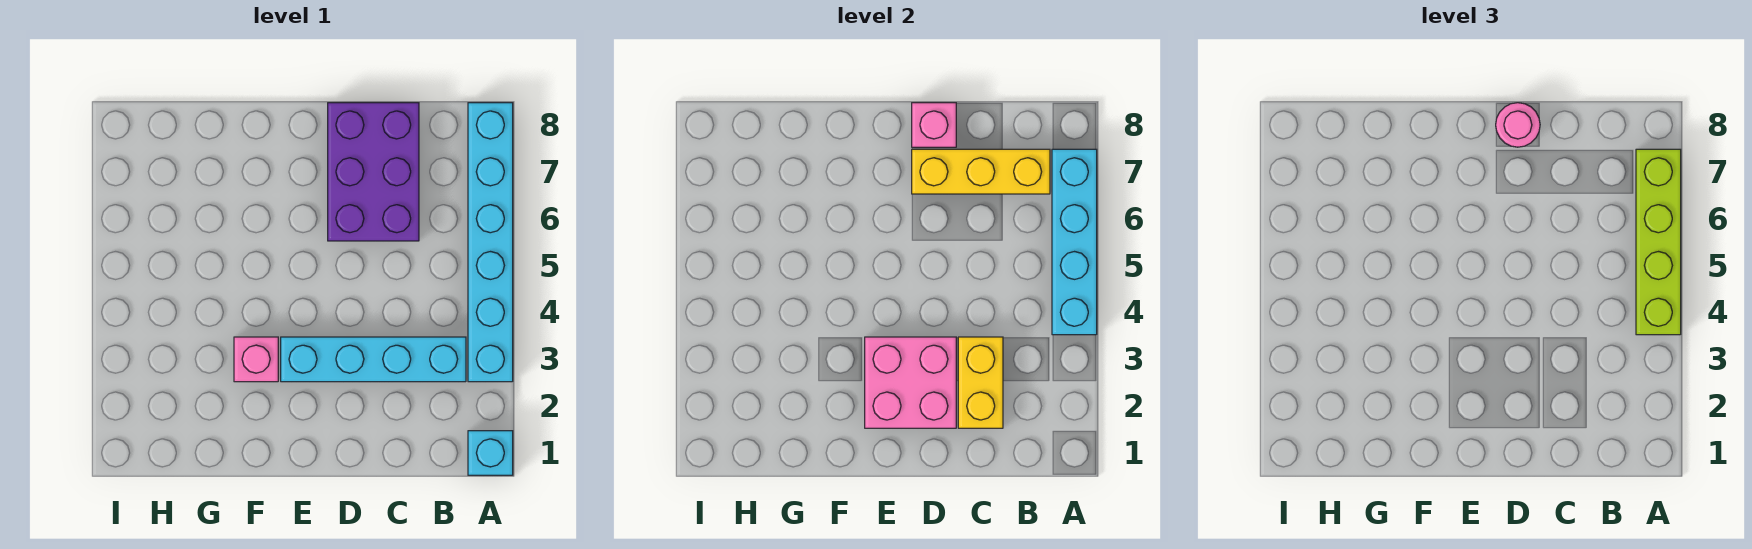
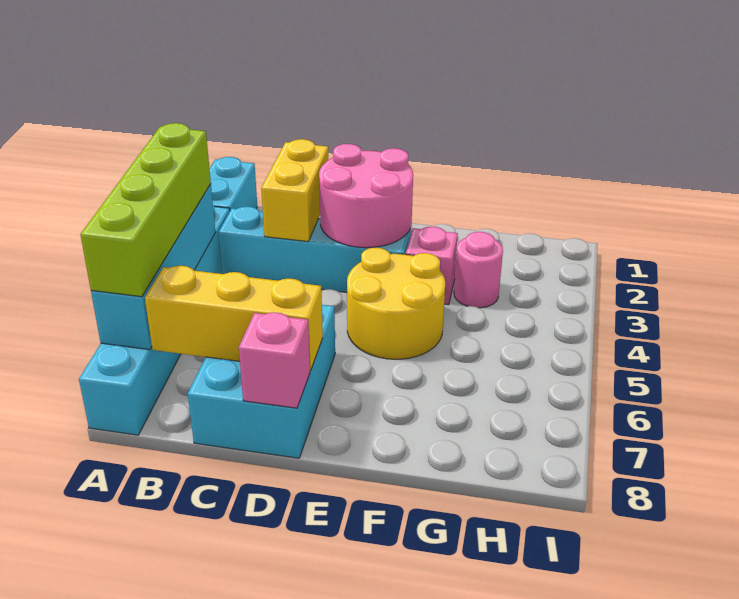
cyan brick A1 level 1 -> cyan brick A1:A2 level 1
purple brick C6:D8 level 1 -> cyan brick C6:D8 level 1
pink brick D2:E3 level 2 -> pink round brick D2:E3 level 2
pink round brick D8 level 3 -> pink round brick G3 level 1
none -> yellow round brick E4:F5 level 1

